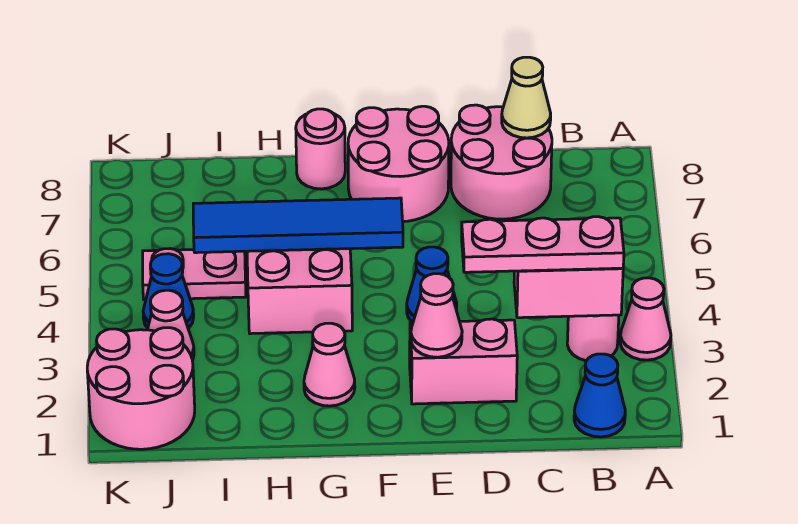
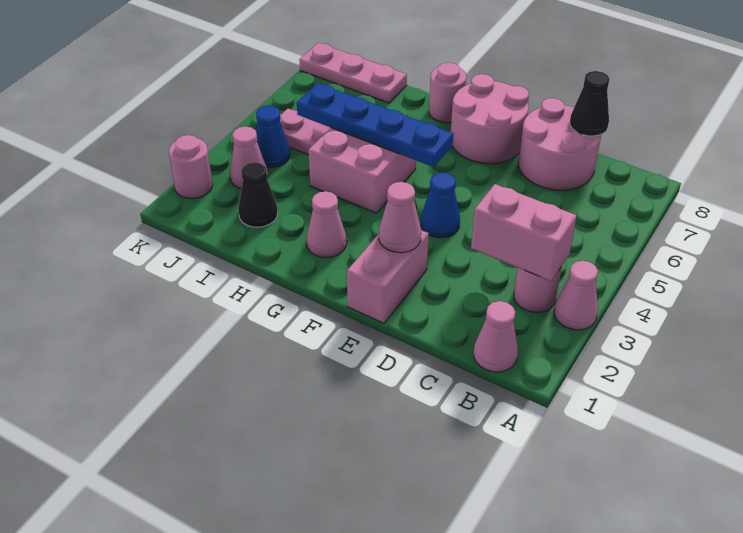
blue cone B1 level 1 -> pink cone B1 level 1
pink plate B3:D3 level 3 -> pink plate I8:K8 level 1
tan cone C8 level 2 -> black cone C8 level 2
pink brick D2:E2 level 1 -> pink brick E1:E2 level 1
blue tile F5:I5 level 2 -> blue plate F5:I5 level 2
none -> black cone I2 level 1
pink round brick J1:K2 level 1 -> pink round brick K2 level 1

